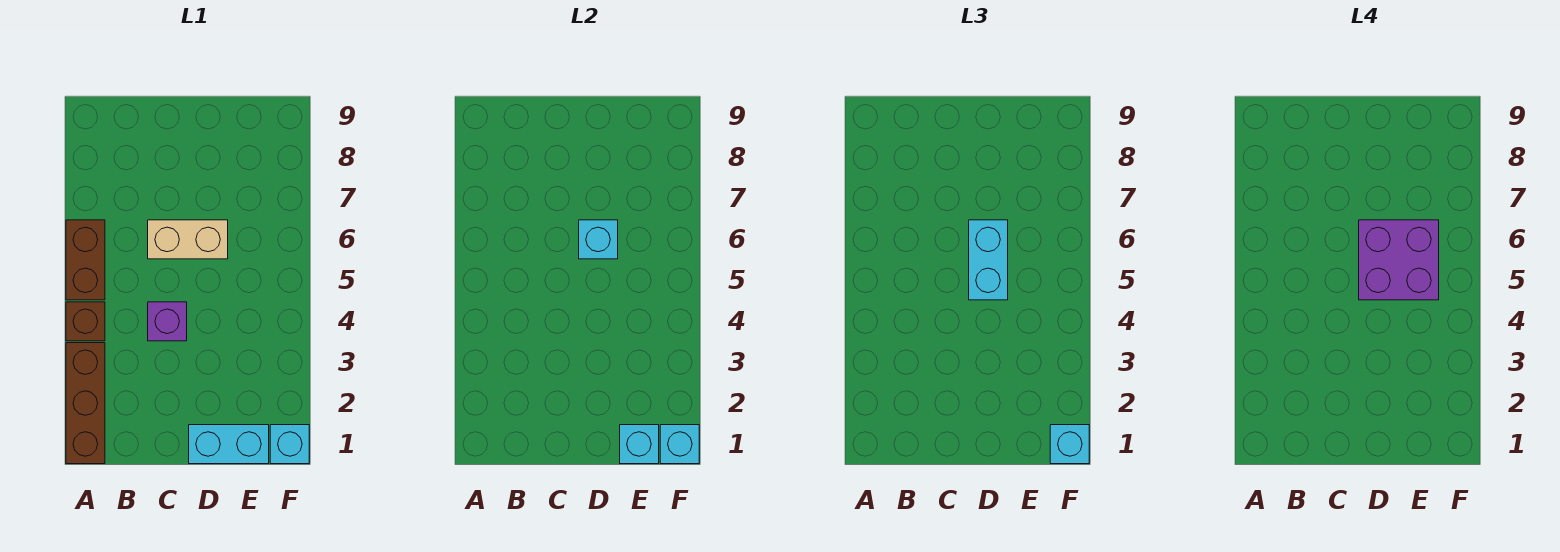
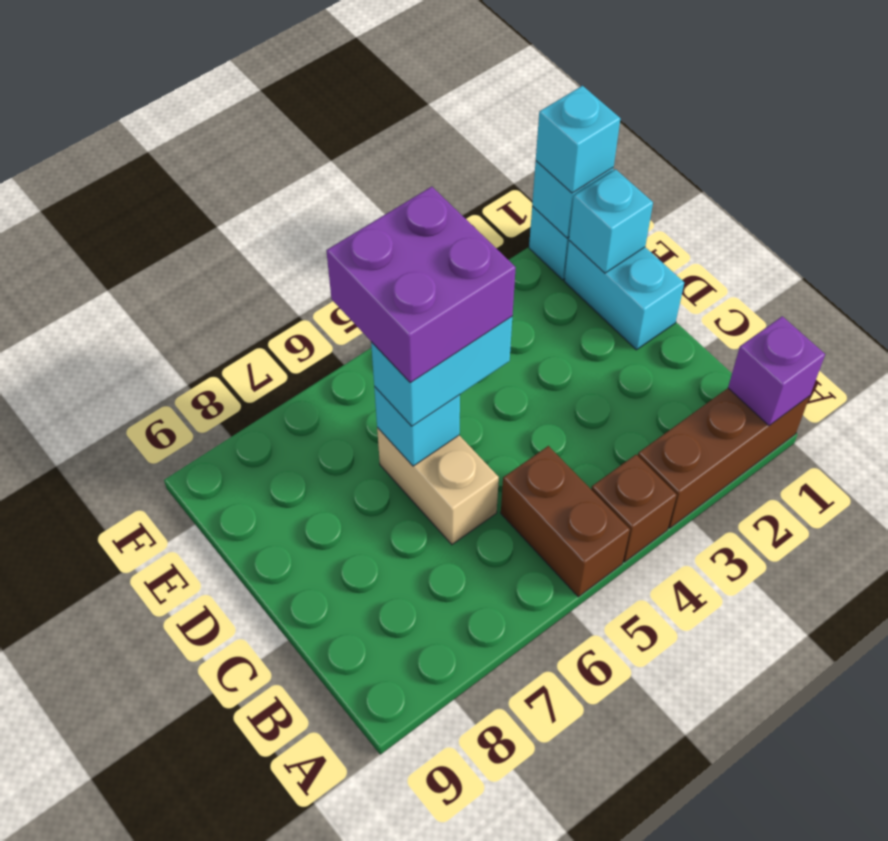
brown brick A5:A6 level 1 -> brown brick A5:B5 level 1
purple brick C4 level 1 -> purple brick A1 level 2

